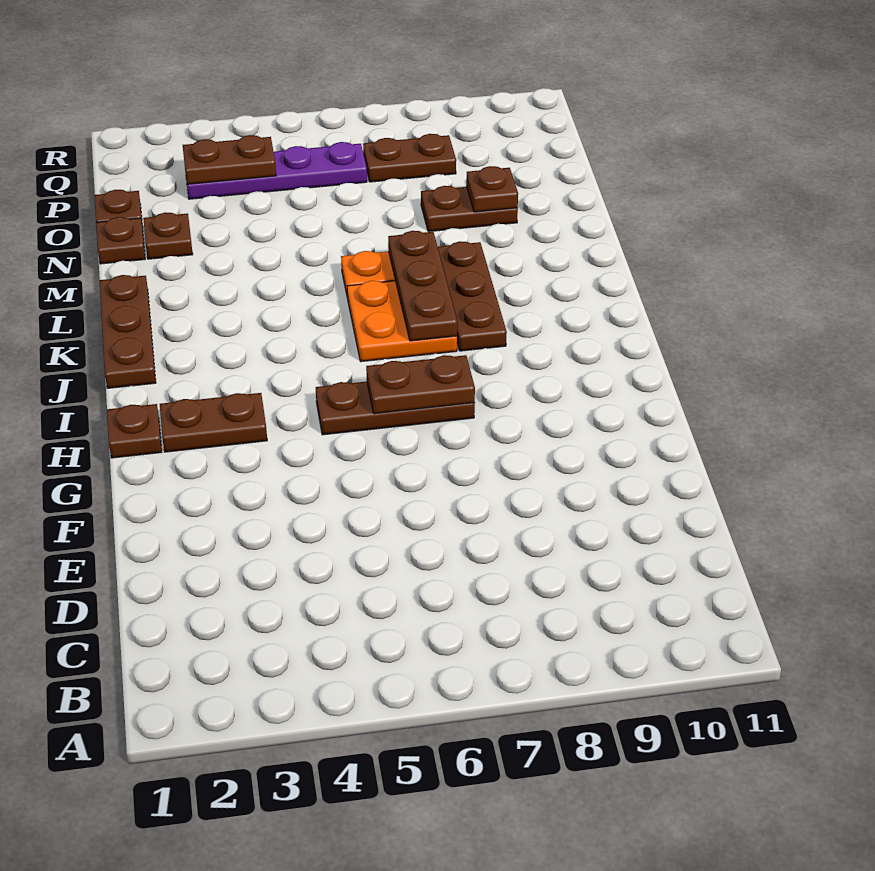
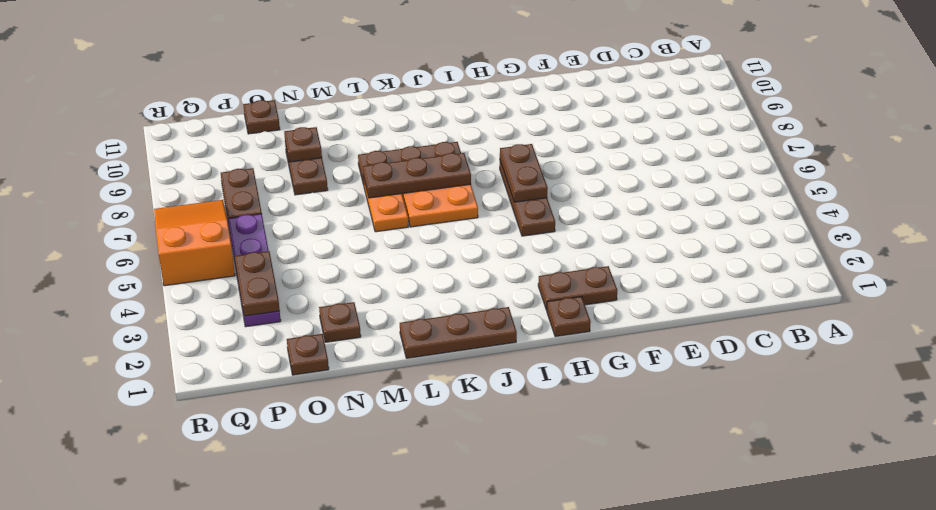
brown plate H2:H3 level 1 -> brown plate G2:H2 level 1
brown plate N1 level 1 -> brown plate O11 level 1
none -> orange slope Q5:R7 level 1 top 5

